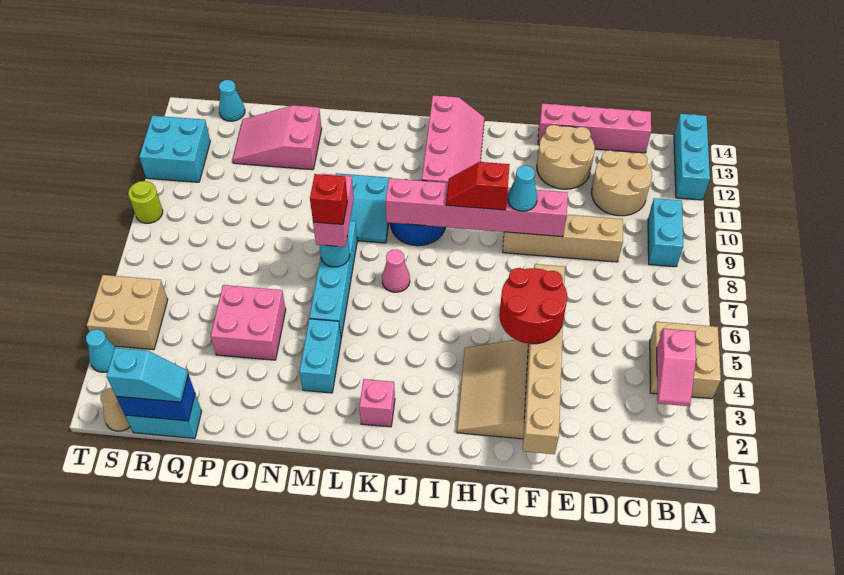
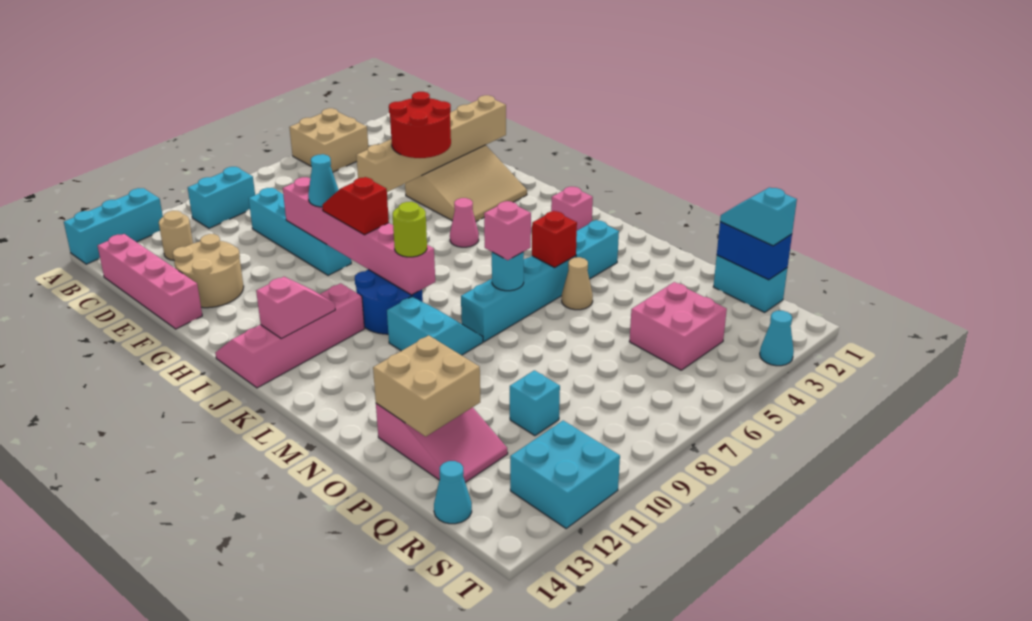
pink slope B3:B4 level 2 top 4 -> pink slope J12:J13 level 2 top 13
tan round brick C11:D12 level 1 -> tan round brick C12 level 1
tan brick D9:G9 level 1 -> cyan brick D9:G9 level 1
red slope H9:I9 level 3 top H -> red slope H9:I9 level 3 top I
pink cone K7 level 1 -> pink cone I5 level 1
pink brick M7:M8 level 3 -> pink brick M7 level 3
red brick M7 level 4 -> red brick M5 level 2
pink brick O4:P5 level 1 -> pink brick Q4:R5 level 1
none -> cyan brick Q10 level 1
tan cone S1 level 1 -> tan cone N5 level 1
tan brick S4:T5 level 1 -> tan brick O12:P13 level 2
lime round brick T9 level 1 -> lime round brick K9 level 3

